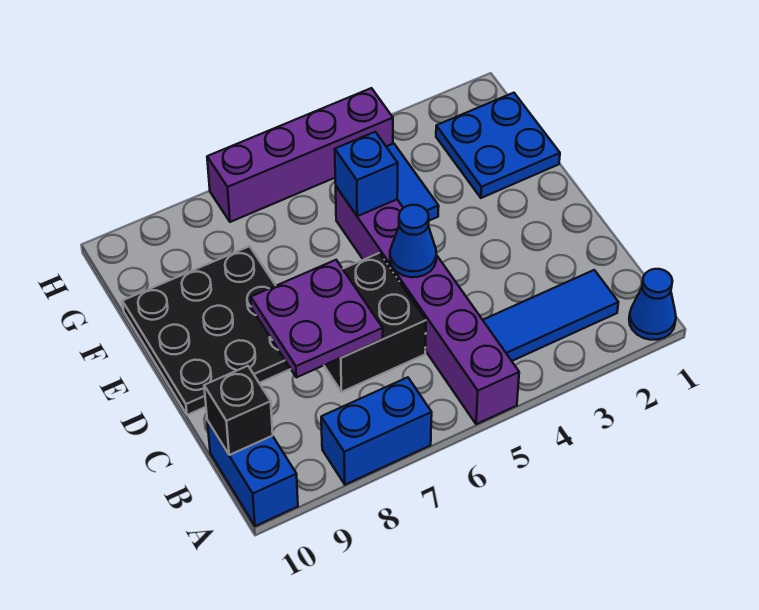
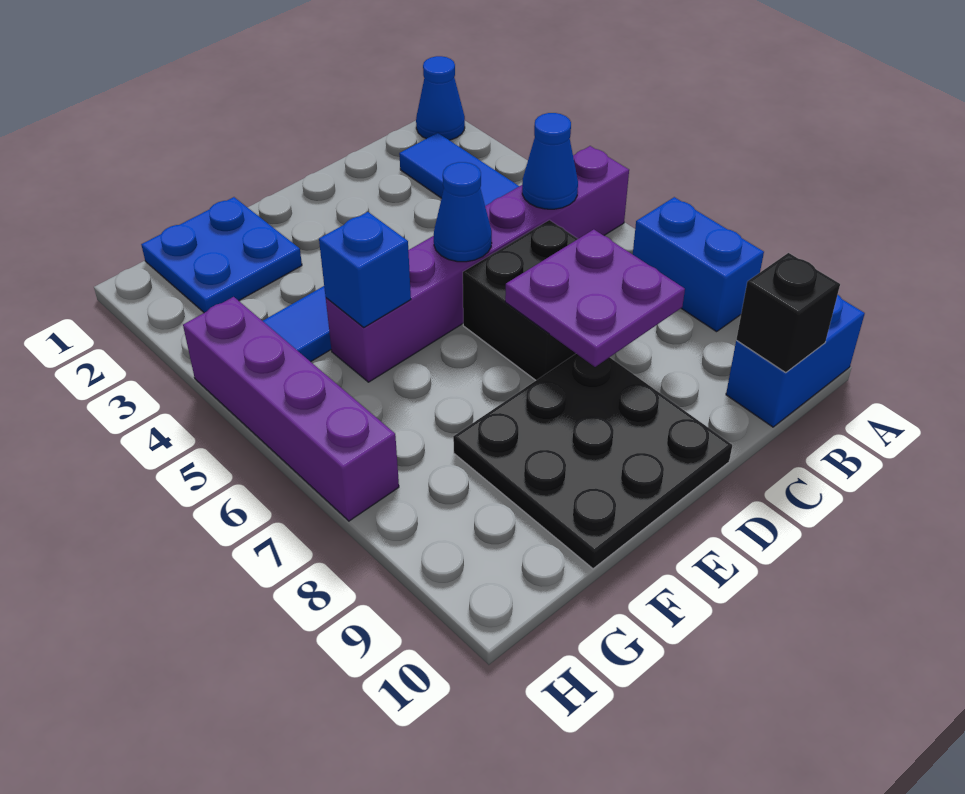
none -> blue cone B5 level 2

